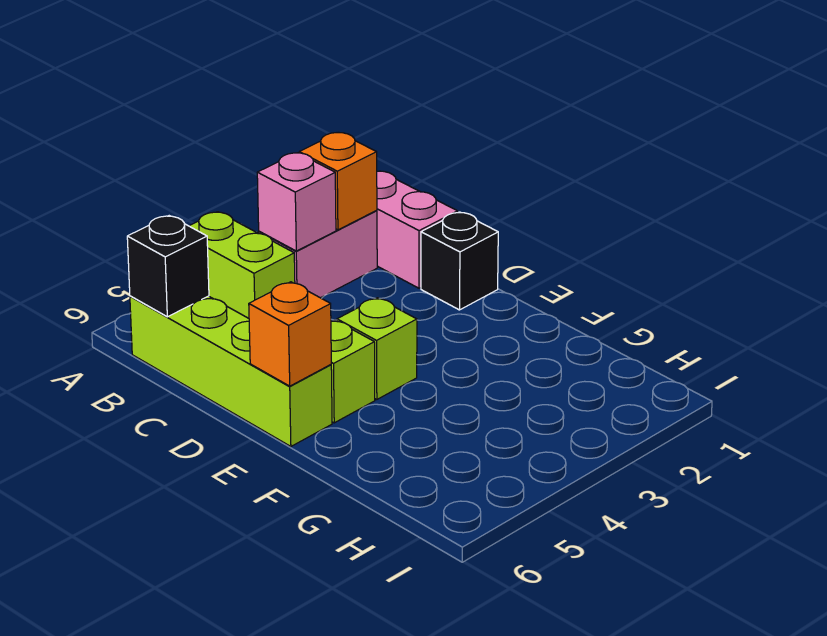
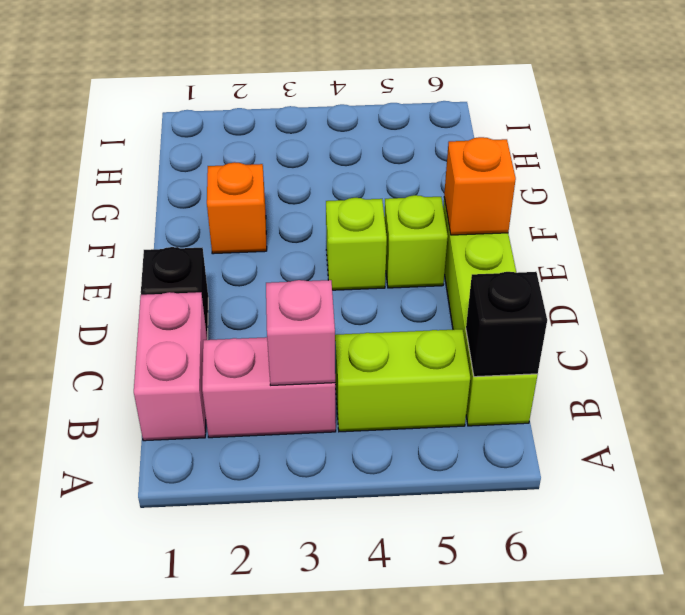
lime brick A4:B4 level 1 -> lime brick B4:B5 level 1
orange brick B2 level 2 -> orange brick F2 level 1

